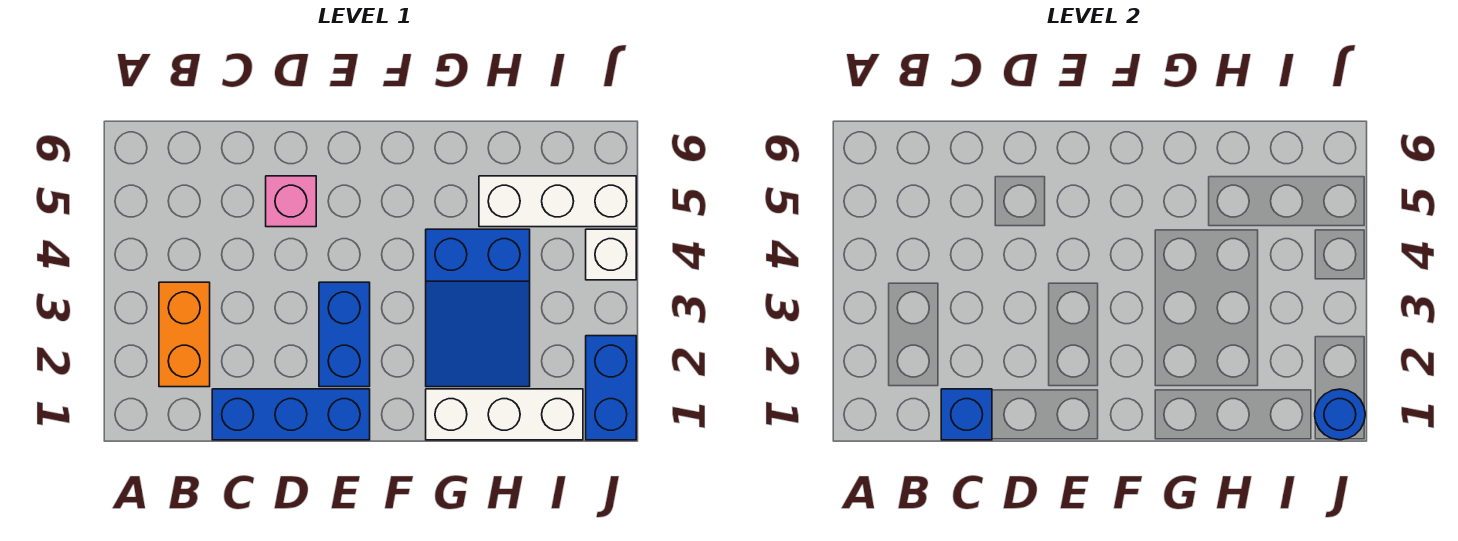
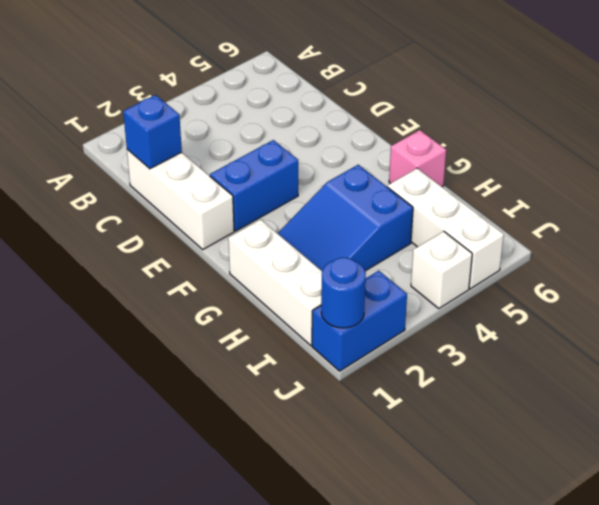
orange brick B2:B3 level 1 -> none
blue brick C1:E1 level 1 -> white brick C1:E1 level 1
pink brick D5 level 1 -> pink brick G6 level 1

